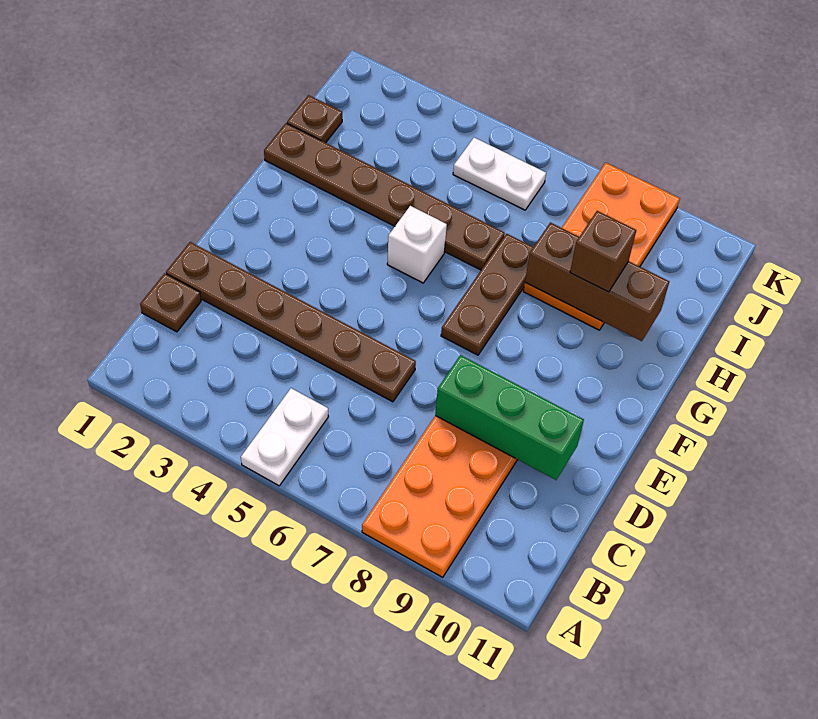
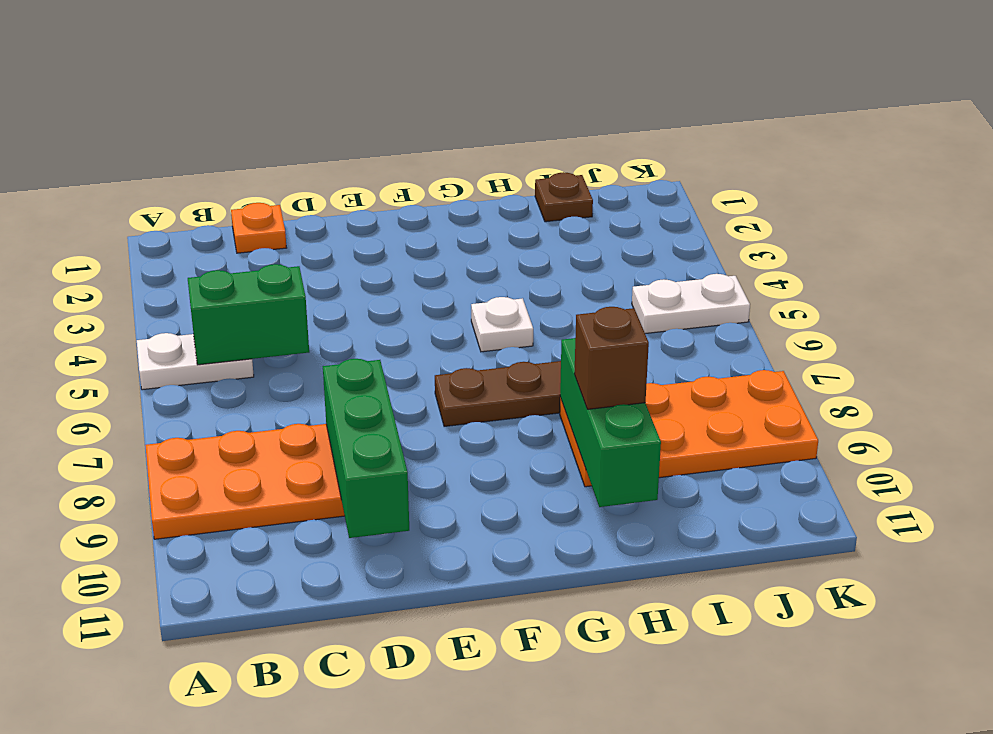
none -> green brick B5:C5 level 2
brown plate C1 level 1 -> orange plate C1 level 1
brown plate D1:D6 level 1 -> none
white brick G5 level 1 -> white plate G5 level 1
brown plate H1:H6 level 1 -> none
brown brick H8:H10 level 2 -> green brick H8:H10 level 2
white plate J5:J6 level 1 -> white plate J5:K5 level 1

